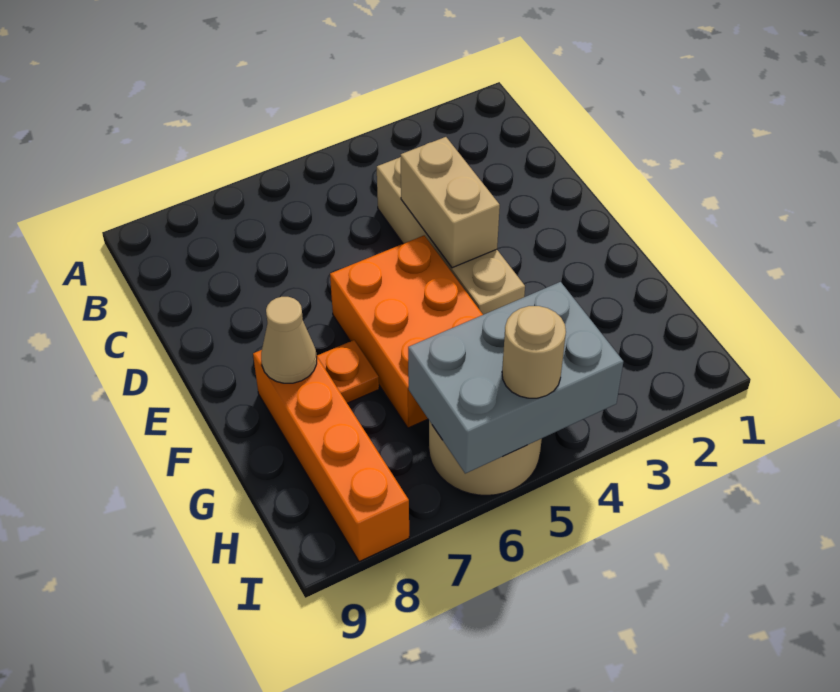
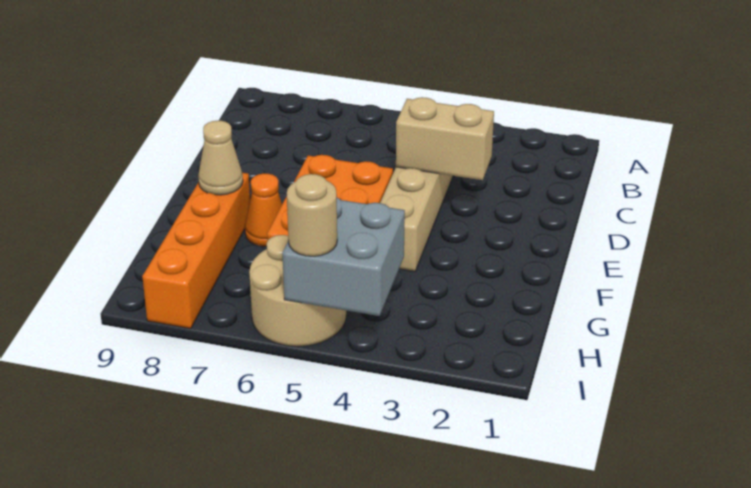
tan brick D4:E4 level 2 -> tan brick D3:D4 level 2
orange plate F7 level 1 -> orange cone F7 level 1
grey brick H4:I6 level 2 -> grey brick H4:I5 level 2

